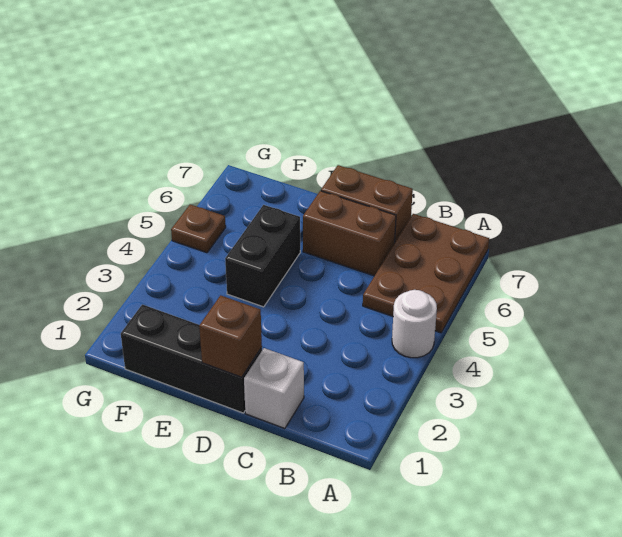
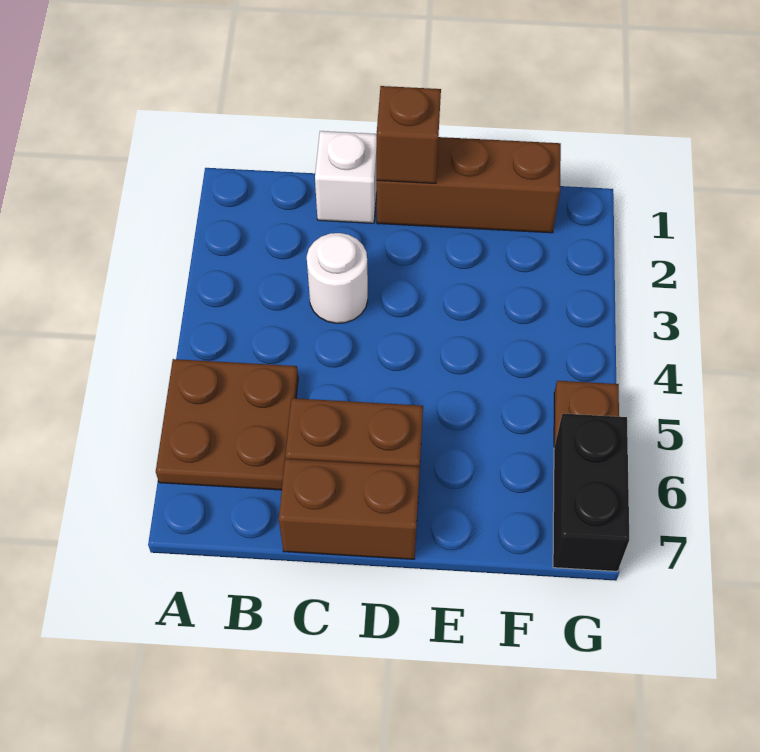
white round brick A4 level 1 -> white round brick C3 level 1
brown plate A5:B7 level 1 -> brown plate A5:B6 level 1
black brick D1:F1 level 1 -> brown brick D1:F1 level 1
black brick E4:E5 level 1 -> black brick G6:G7 level 1

